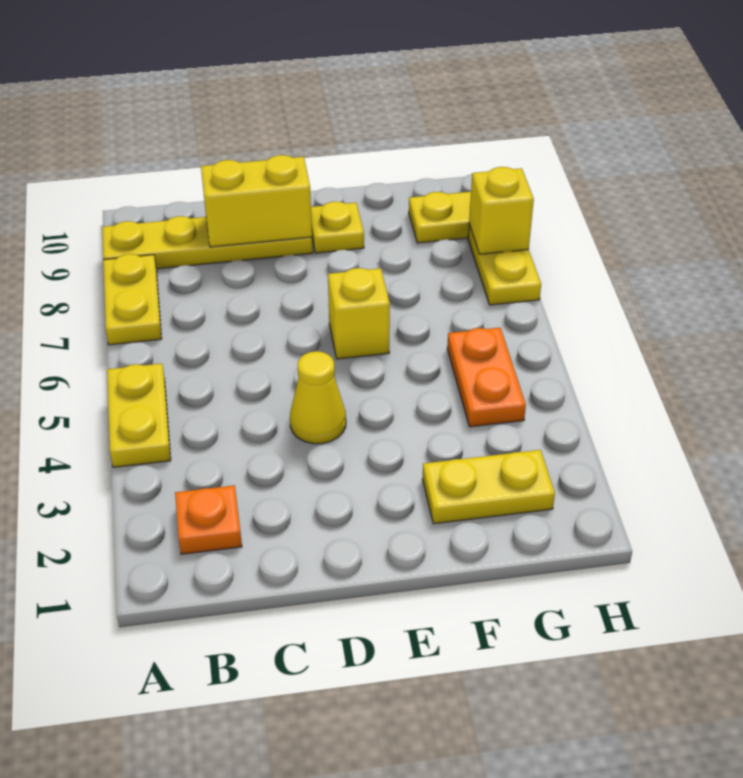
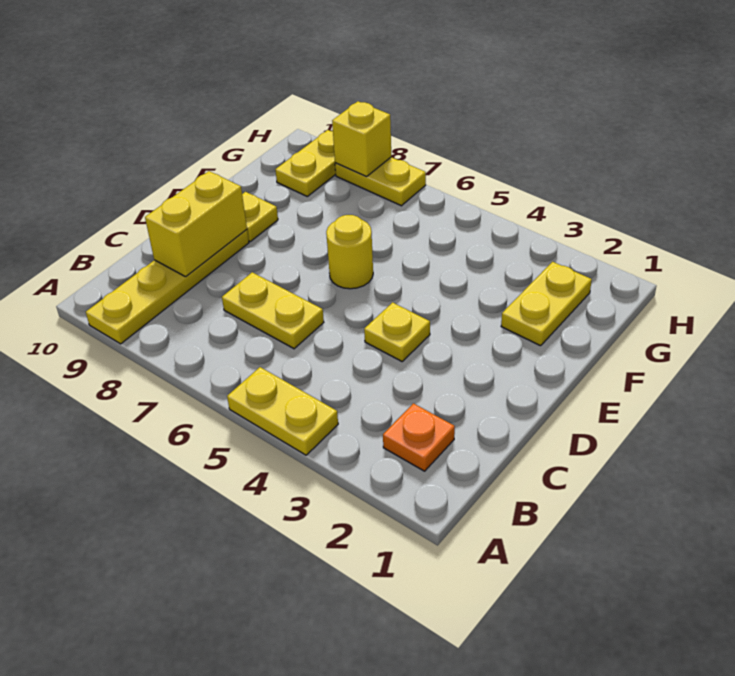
yellow plate A7:A8 level 1 -> yellow plate C6:C7 level 1
yellow cone D4 level 1 -> yellow plate D4 level 1
yellow brick E6 level 1 -> yellow round brick E6 level 1
orange plate G4:G5 level 1 -> none

